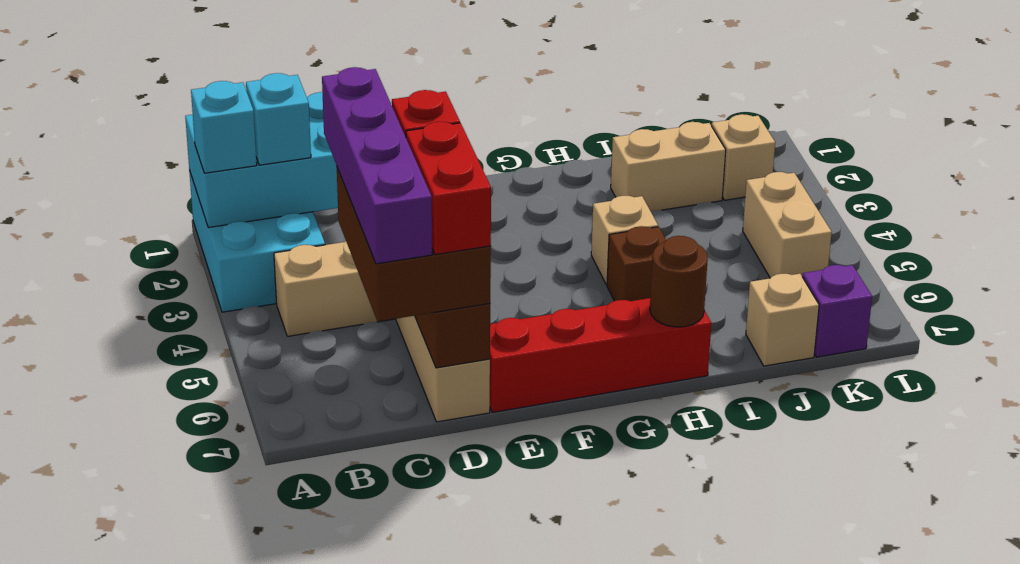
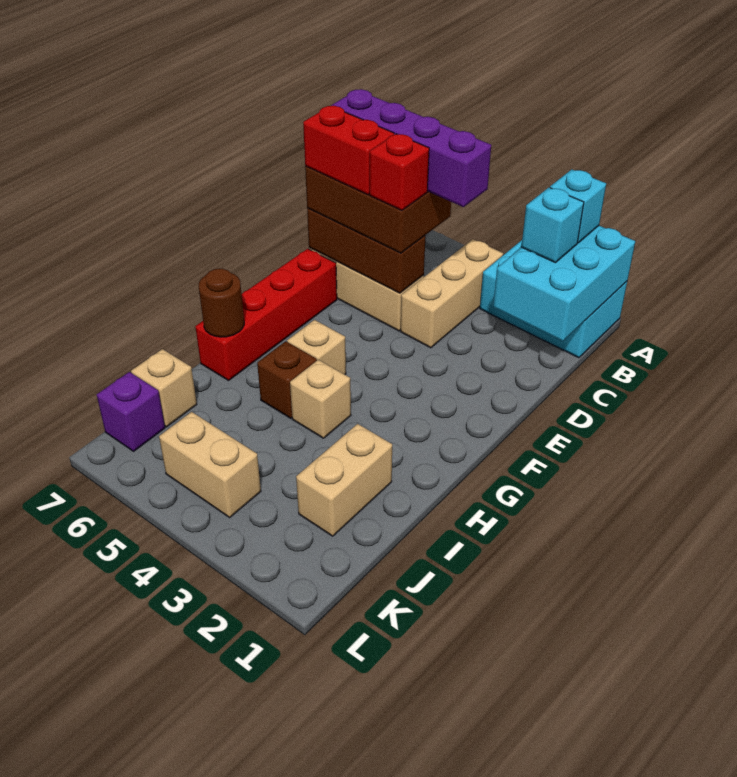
tan brick K2 level 1 -> tan brick G5 level 1

